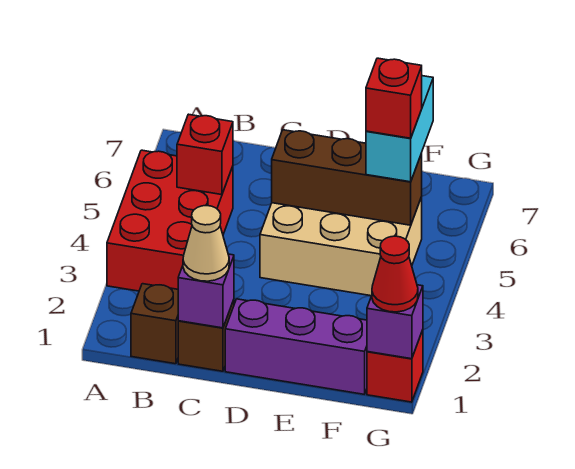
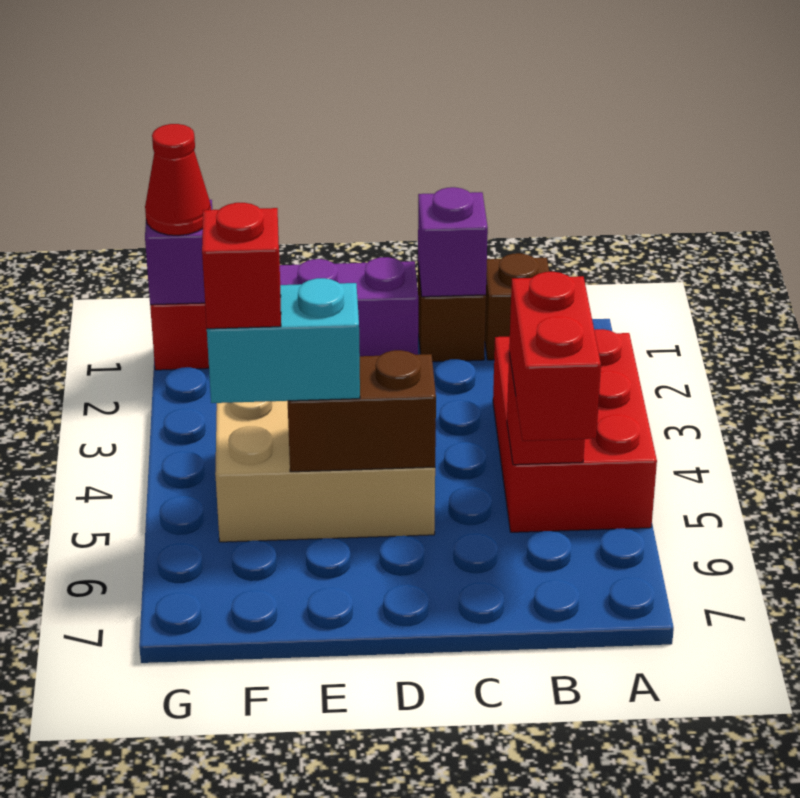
none -> red brick B5:B6 level 3
tan cone C1 level 3 -> none
brown brick D5:F5 level 2 -> brown brick D5:E5 level 2
cyan brick F5:F6 level 3 -> cyan brick E5:F5 level 3

